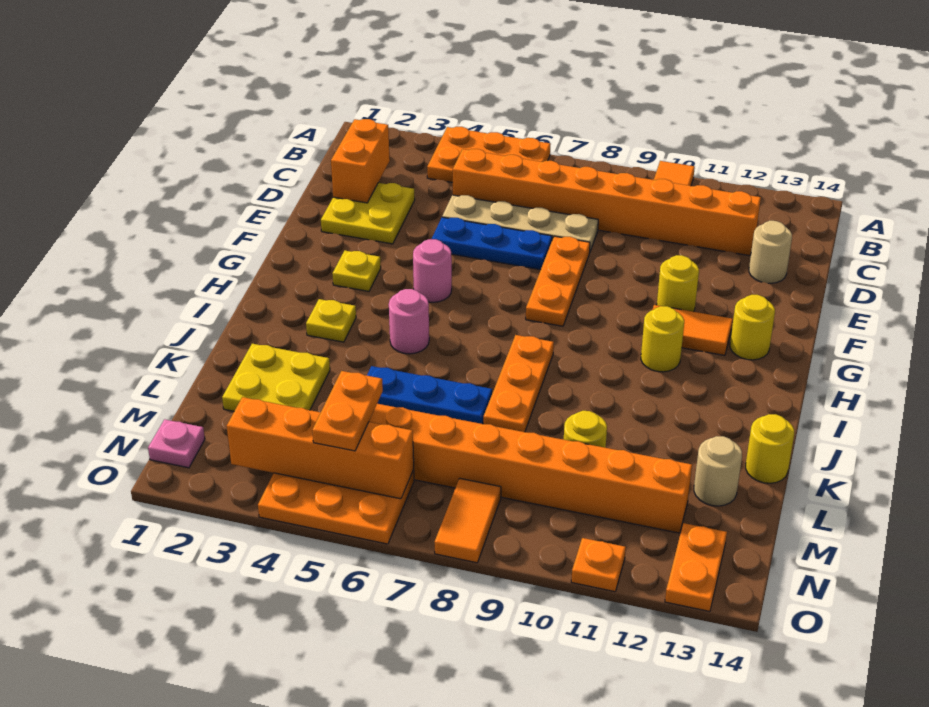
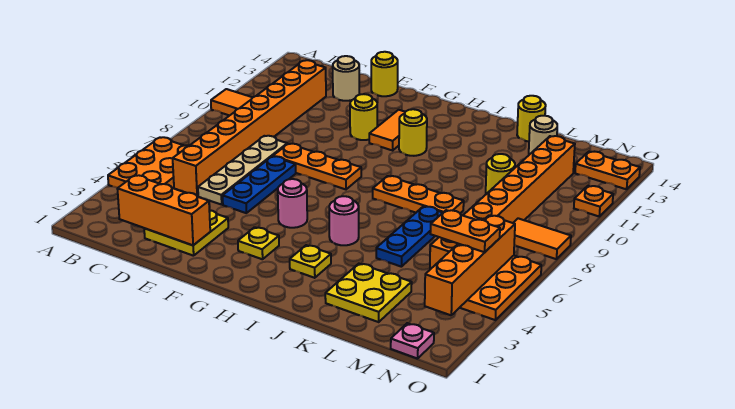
orange brick C2:D2 level 2 -> orange brick C2:E2 level 2
yellow round brick G13 level 1 -> yellow round brick E14 level 1

